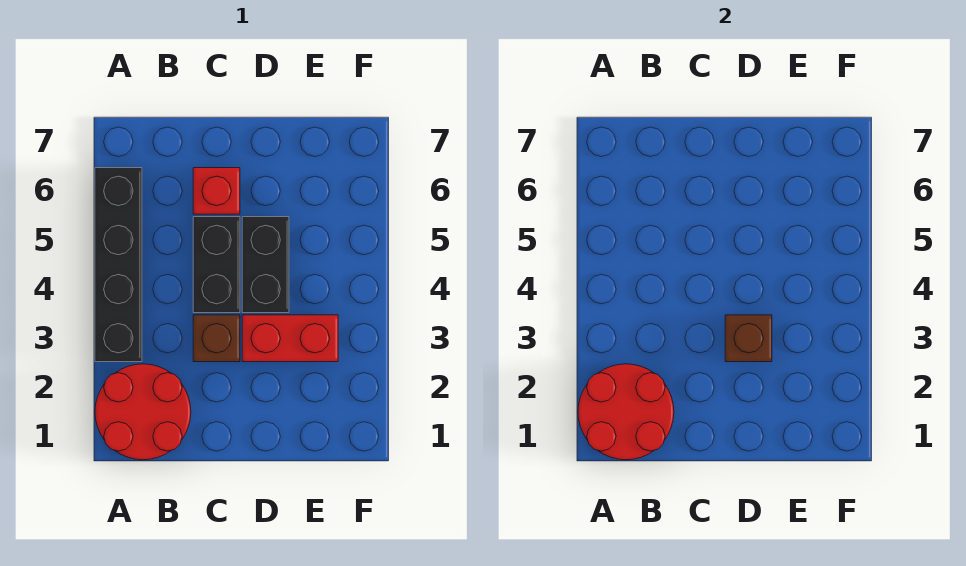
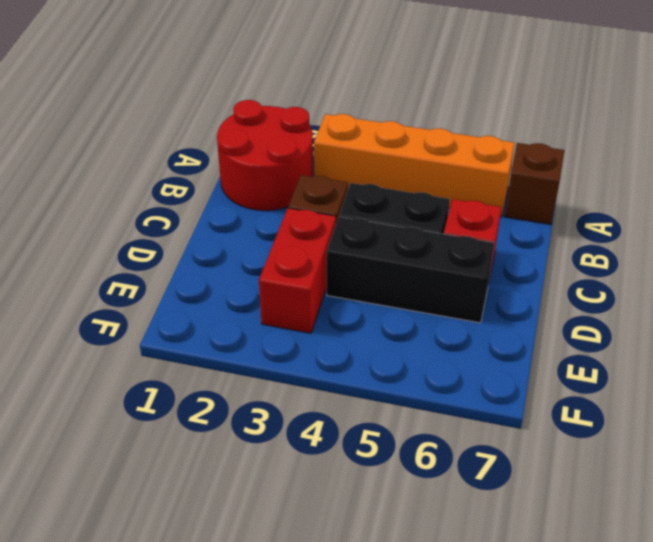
red round brick A1:B2 level 2 -> none
black brick A3:A6 level 1 -> orange brick A3:A6 level 1
brown brick D3 level 2 -> brown brick A7 level 1
black brick D4:D5 level 1 -> black brick D4:D6 level 1

